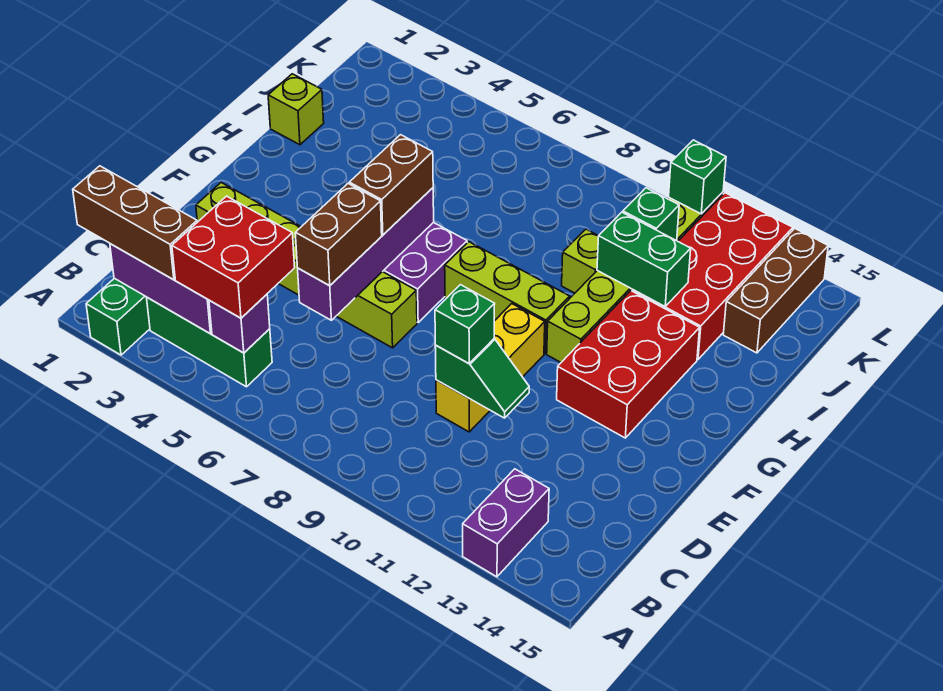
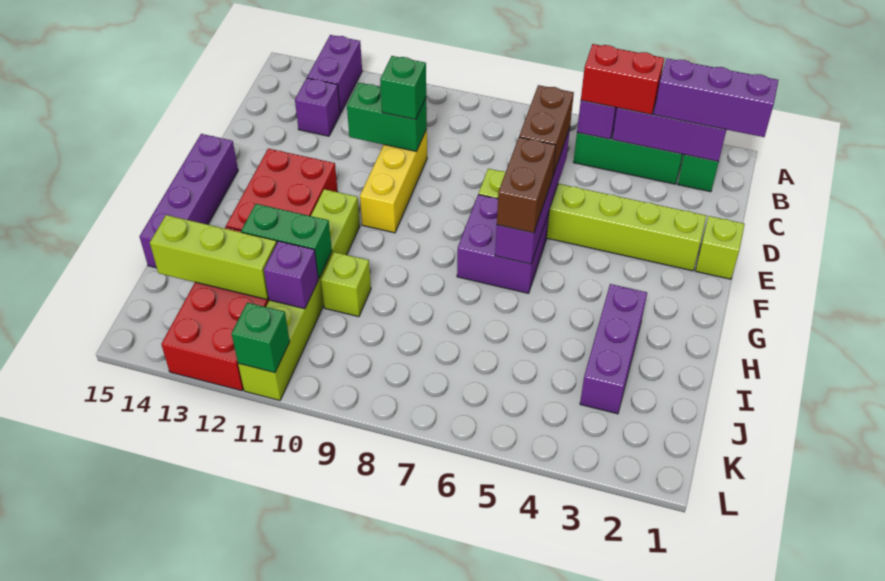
brown brick B1:B3 level 3 -> purple brick B1:B3 level 3
red brick B4:C5 level 3 -> red brick B4:B5 level 3
none -> purple brick C13 level 1
green slope D10:D11 level 2 top 10 -> green brick D10:D11 level 2
none -> purple brick F15:I15 level 1
lime brick G8:G10 level 1 -> lime brick J12:J14 level 2
none -> purple brick H3:J3 level 1
lime brick I1 level 1 -> lime brick E1 level 1
green brick J11 level 2 -> purple brick J11 level 2
brown brick J14:L14 level 1 -> none

